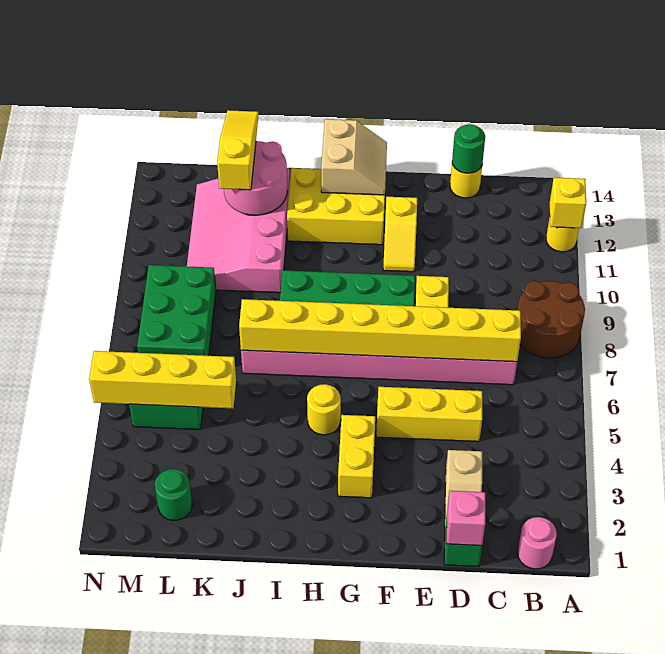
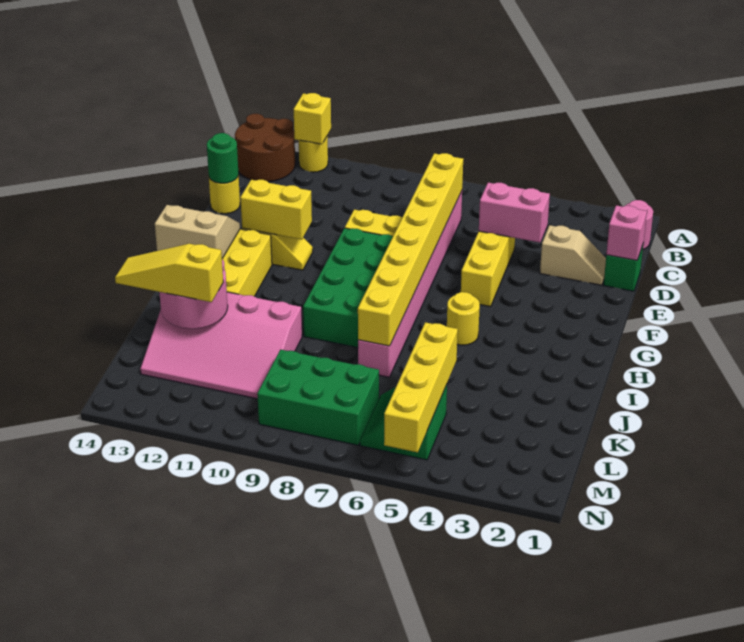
brown round brick A8:B9 level 1 -> brown round brick A13:B14 level 1
none -> pink brick D4:D5 level 2
yellow brick G3:G4 level 1 -> yellow brick F11:F12 level 2
green round brick L2 level 1 -> none

